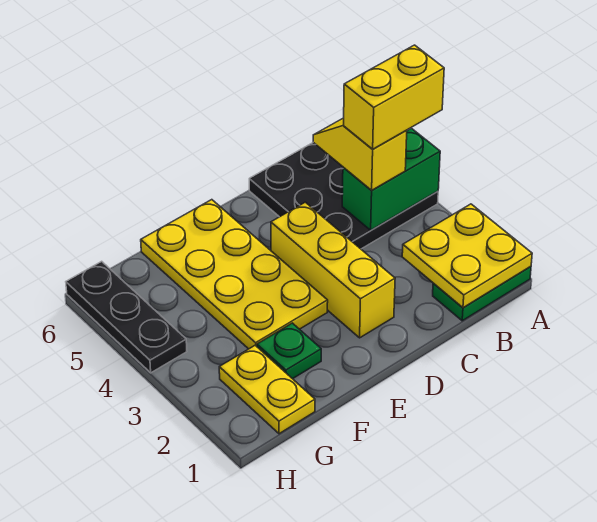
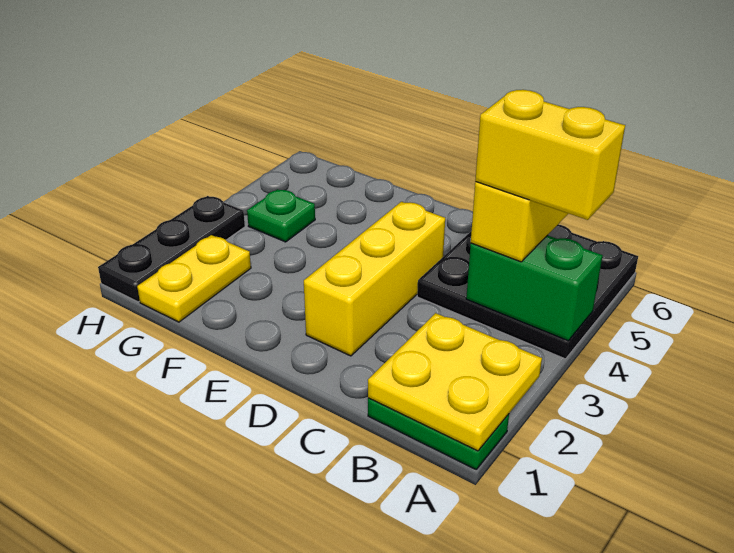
yellow plate E3:F6 level 1 -> none
green plate F2 level 1 -> green plate G4 level 1
black plate H4:H6 level 1 -> black plate H1:H3 level 1

